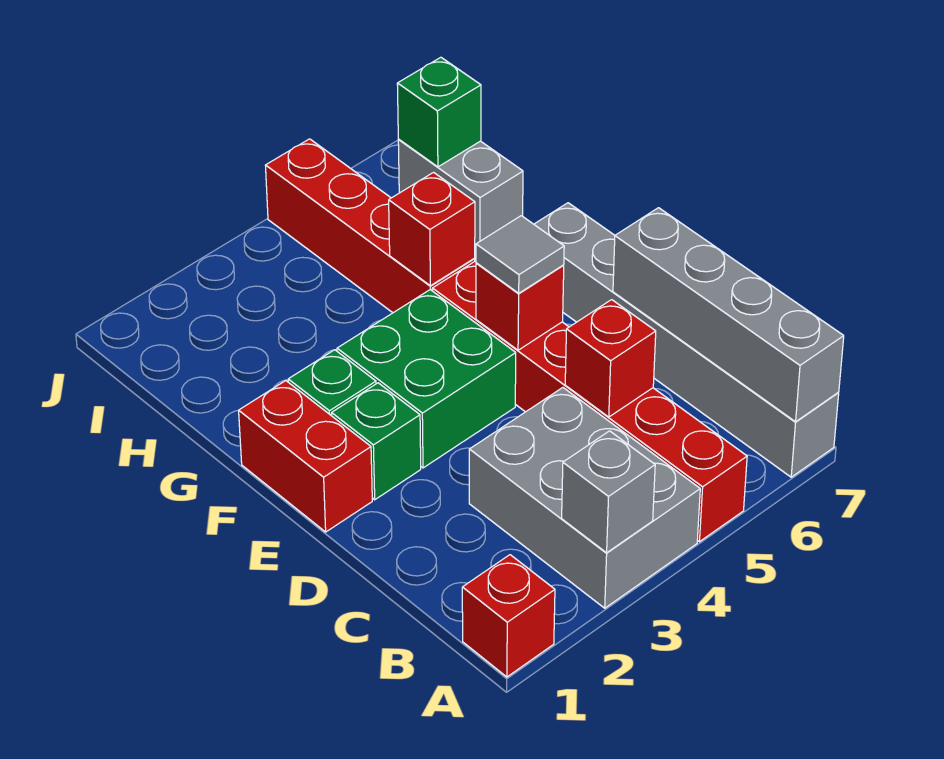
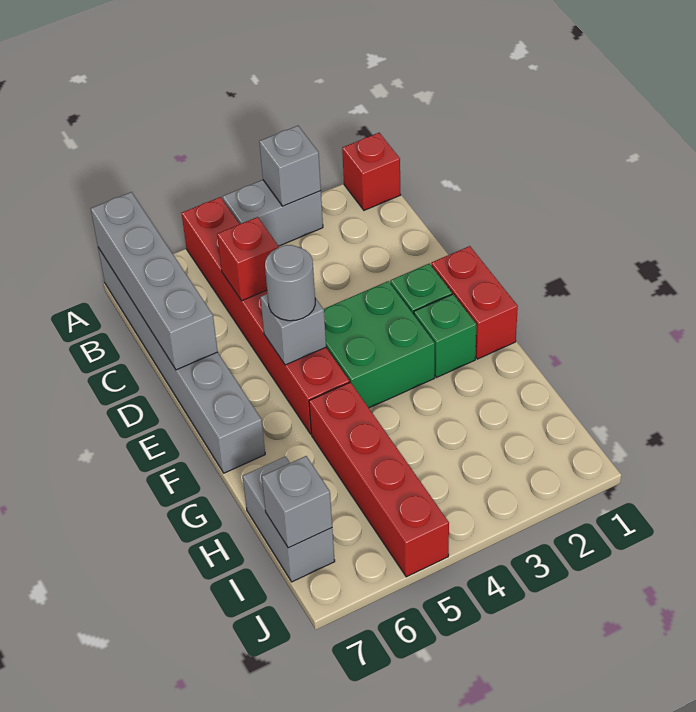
grey brick A3:C4 level 1 -> grey brick A3:A4 level 1
red brick E5 level 2 -> grey brick E5 level 2
grey tile E5 level 3 -> grey round brick E5 level 3
red brick G5 level 2 -> none
green brick I7 level 2 -> grey brick I7 level 2

